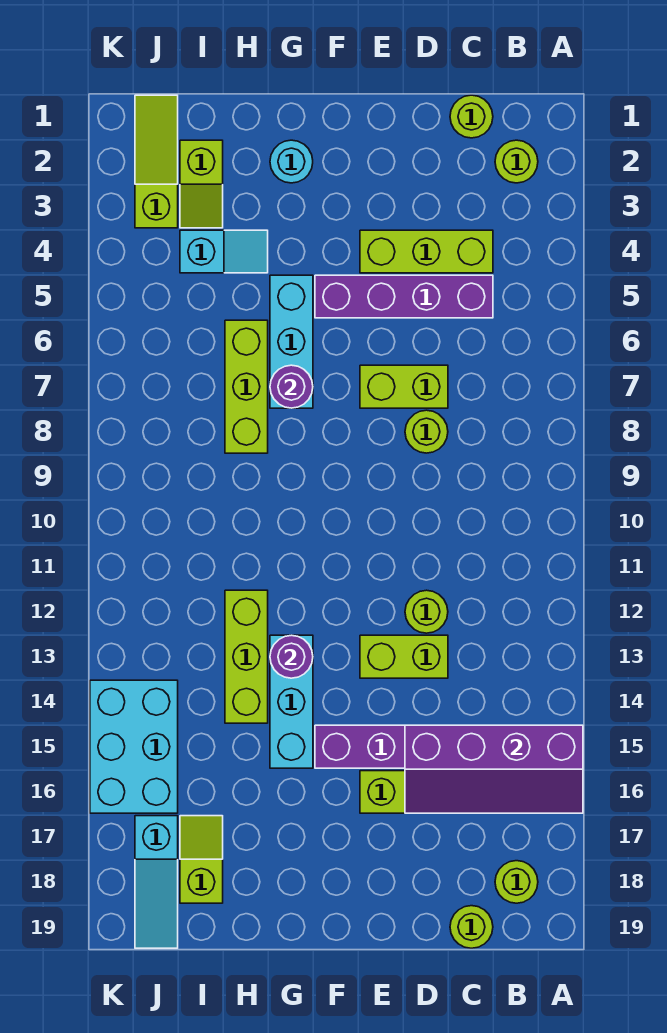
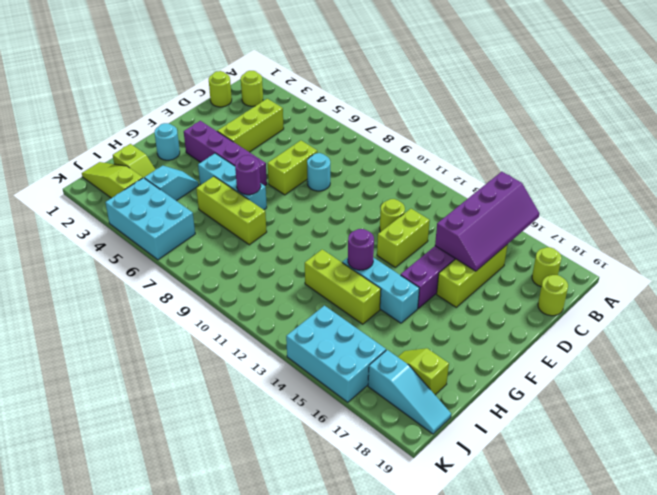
purple brick C5:F5 level 1 -> purple brick F3:F6 level 1
lime round brick D8 level 1 -> cyan round brick D8 level 1
none -> cyan brick J4:K6 level 1

